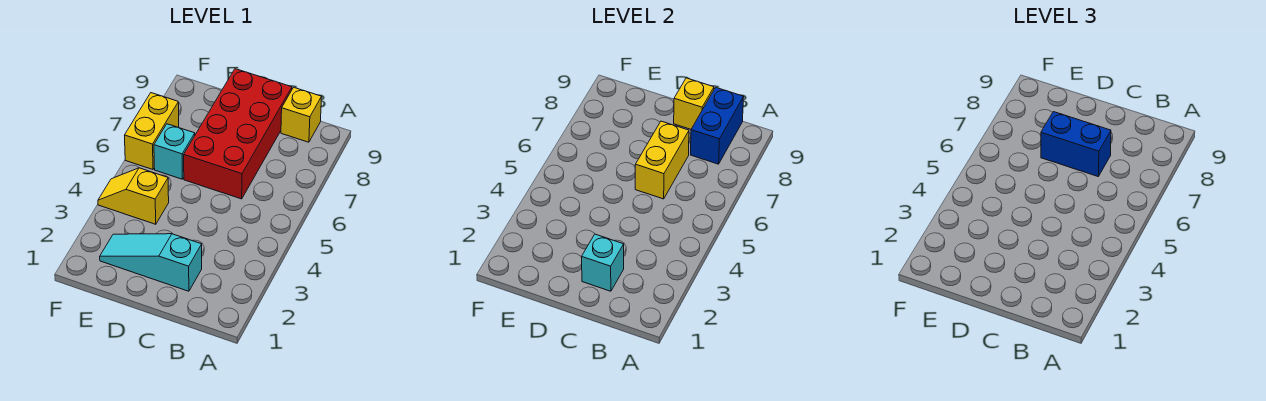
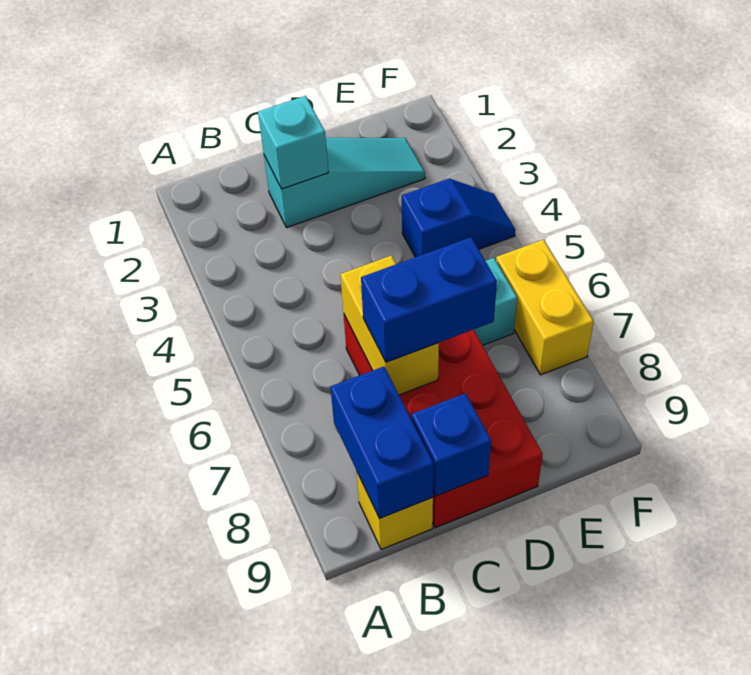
yellow brick C9 level 2 -> blue brick C9 level 2
yellow slope E4:F4 level 1 top E -> blue slope E4:F4 level 1 top E

